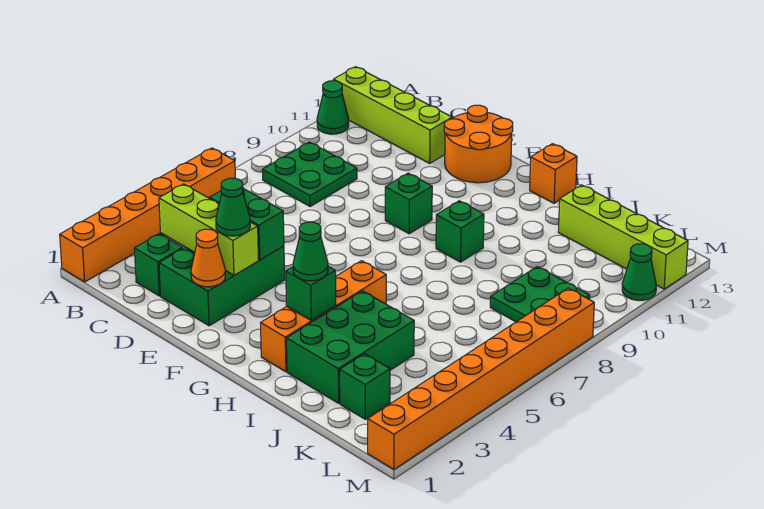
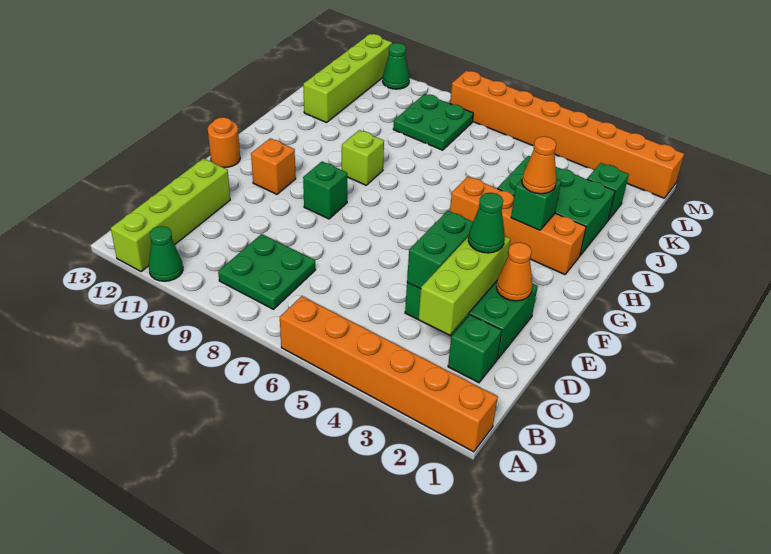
orange round brick E12:F13 level 1 -> orange round brick F13 level 1
green cone H3 level 3 -> orange cone H3 level 3
green brick H9 level 1 -> lime brick H9 level 1
orange brick H13 level 1 -> orange brick F11 level 1

